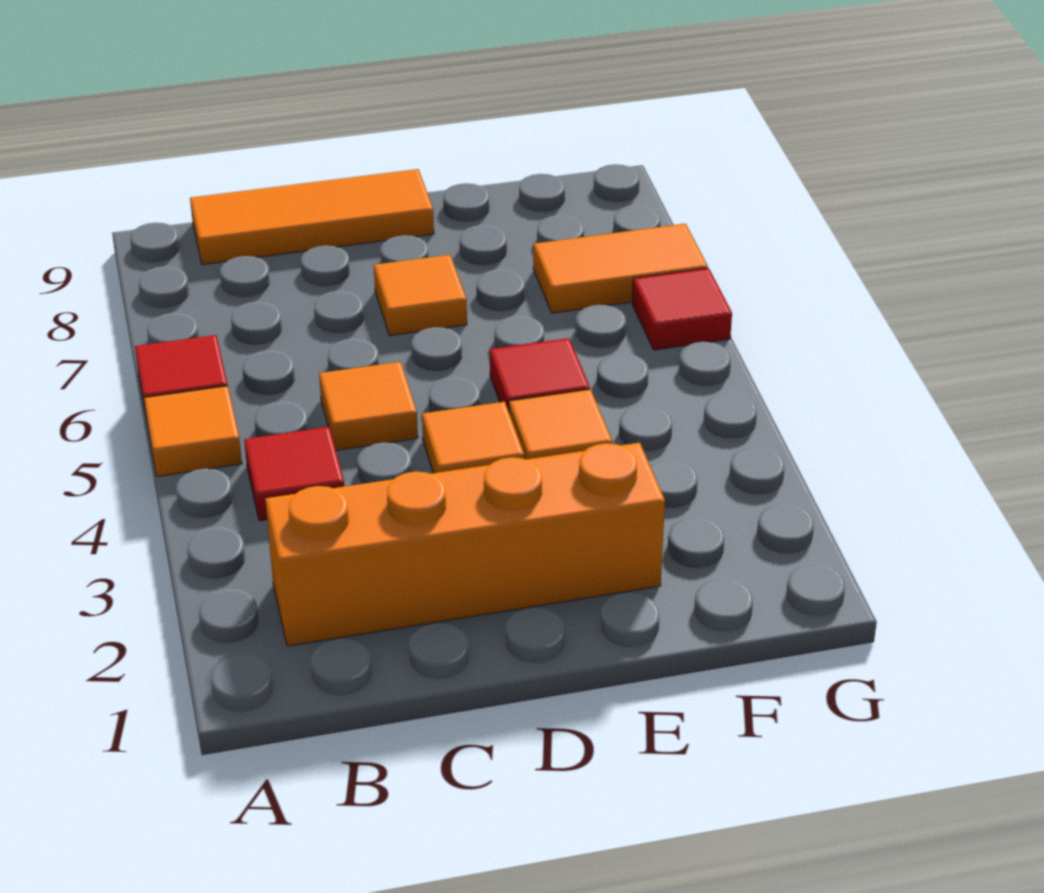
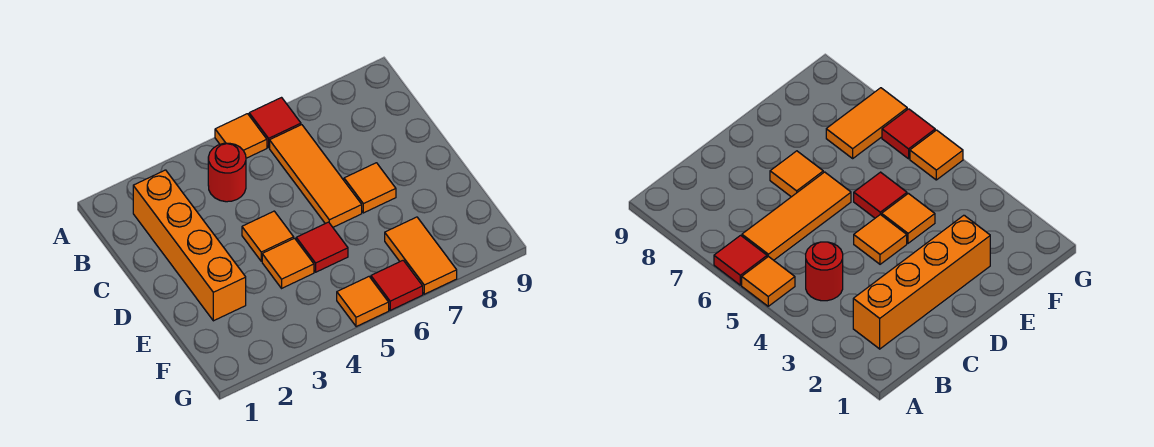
red tile B4 level 1 -> red round brick B4 level 1
orange tile B9:D9 level 1 -> orange tile B6:D6 level 1
orange tile C5 level 1 -> orange tile G5 level 1

